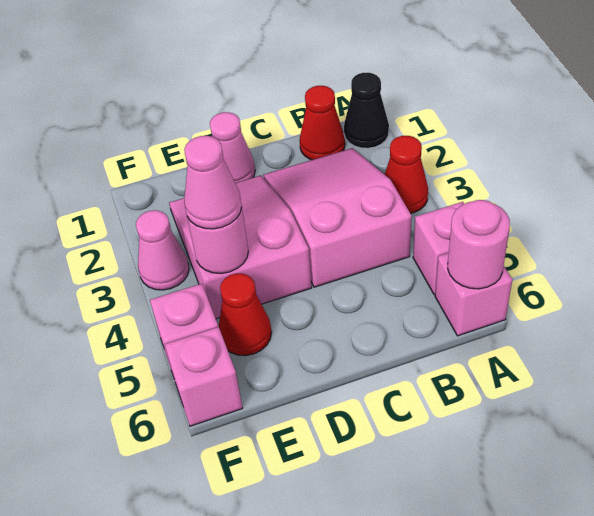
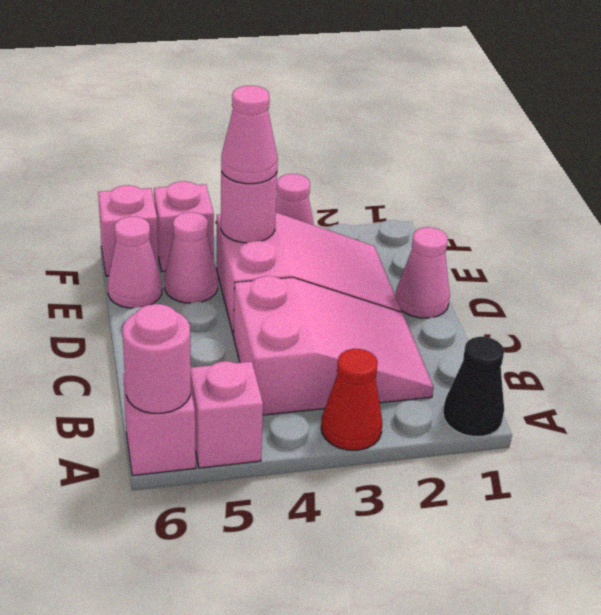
red cone B1 level 1 -> none
red cone E5 level 1 -> pink cone E5 level 1
none -> pink cone E6 level 1

